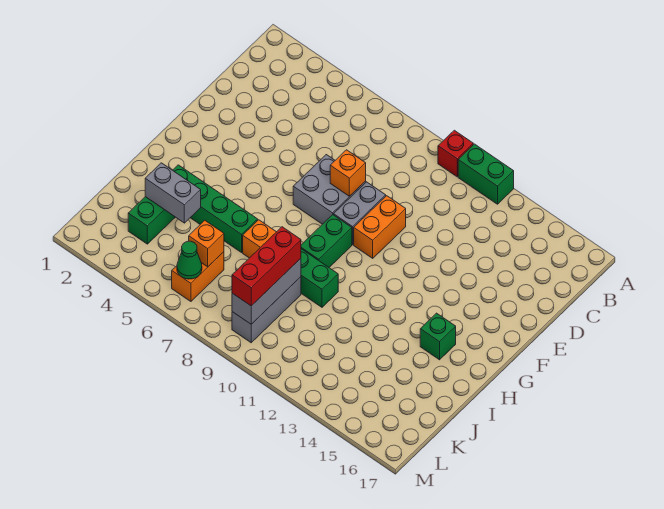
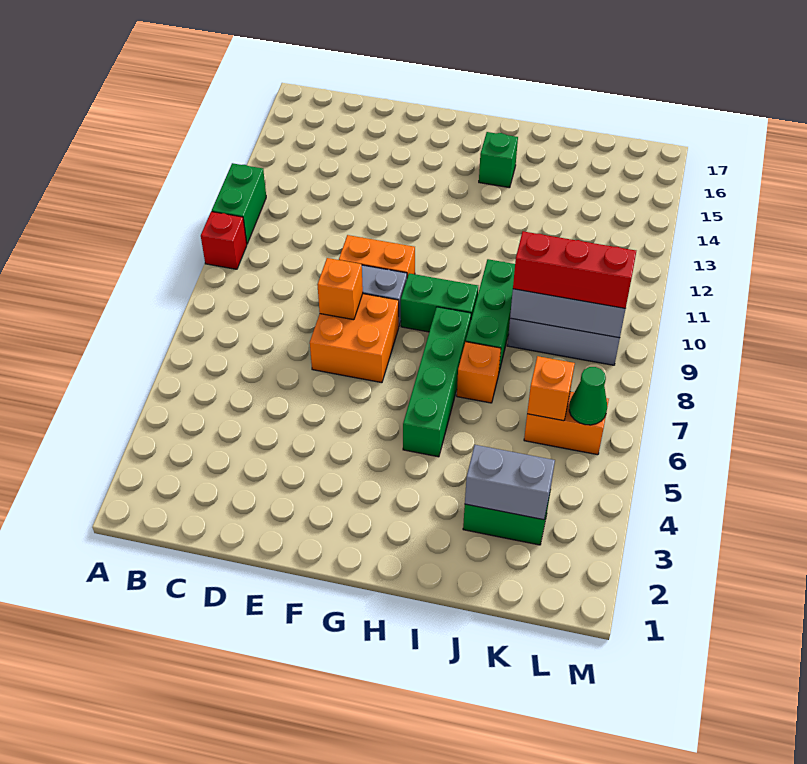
grey brick E7:F8 level 1 -> orange brick E7:F8 level 1
green brick I3:I6 level 1 -> green brick H5:H8 level 1
grey brick J3:J4 level 2 -> grey brick J3:K3 level 2

